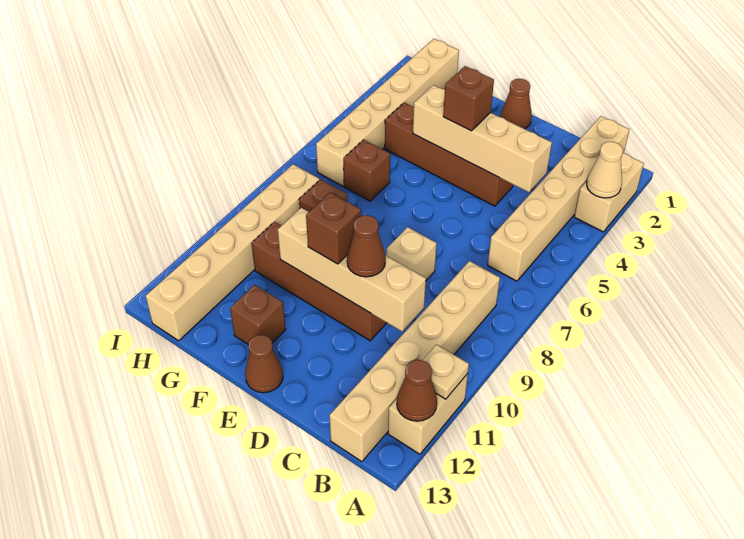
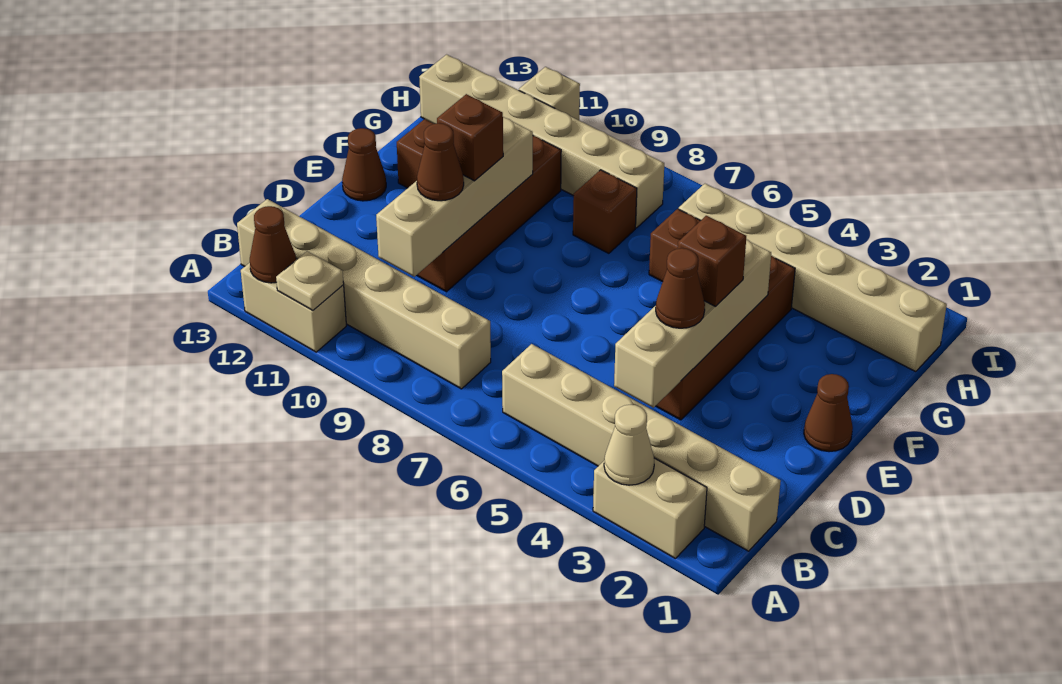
none -> brown cone D4 level 3
tan brick D8 level 1 -> tan brick I11 level 1

